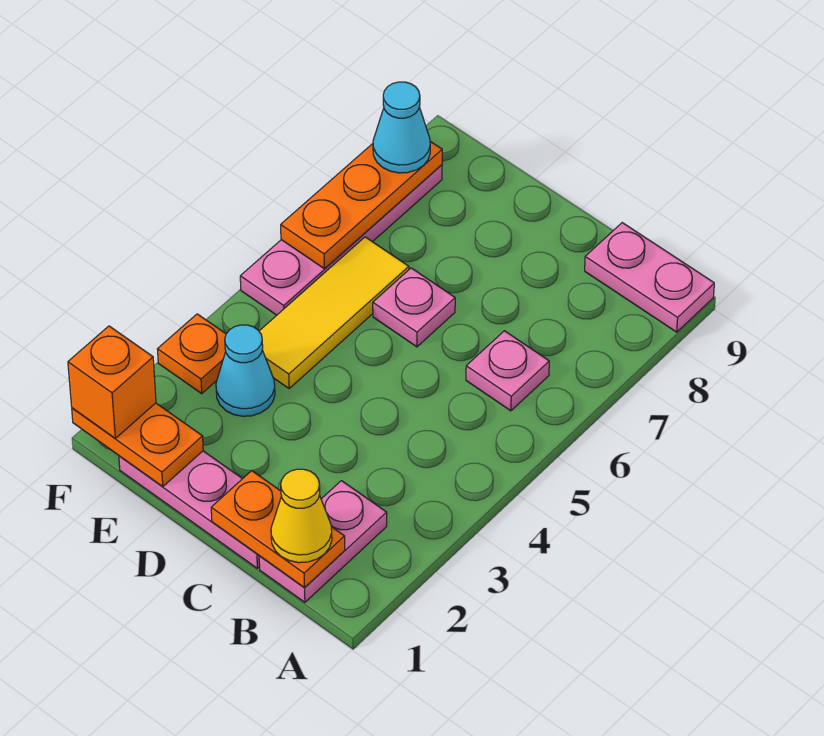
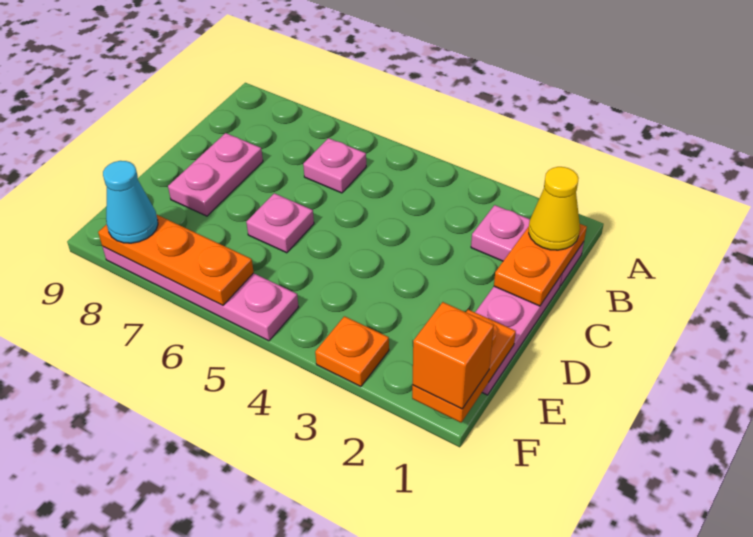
pink plate A9:B9 level 1 -> pink plate C8:D8 level 1
cyan cone E3 level 1 -> none
yellow tile E4:E6 level 1 -> none

